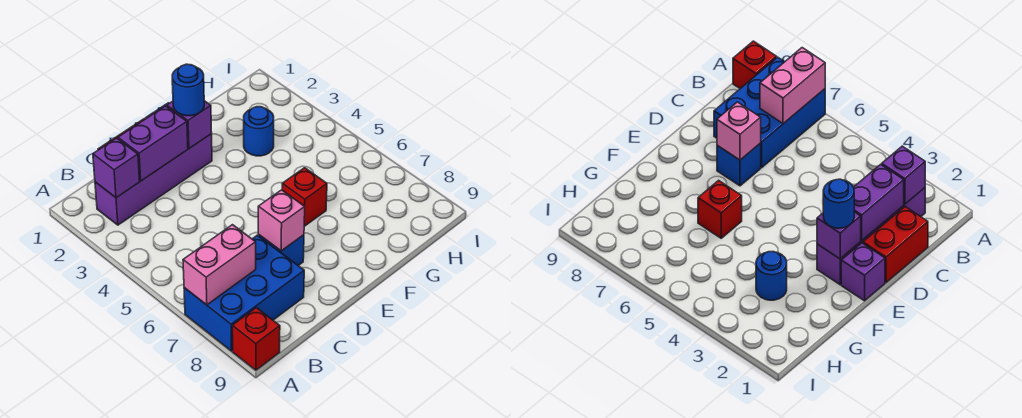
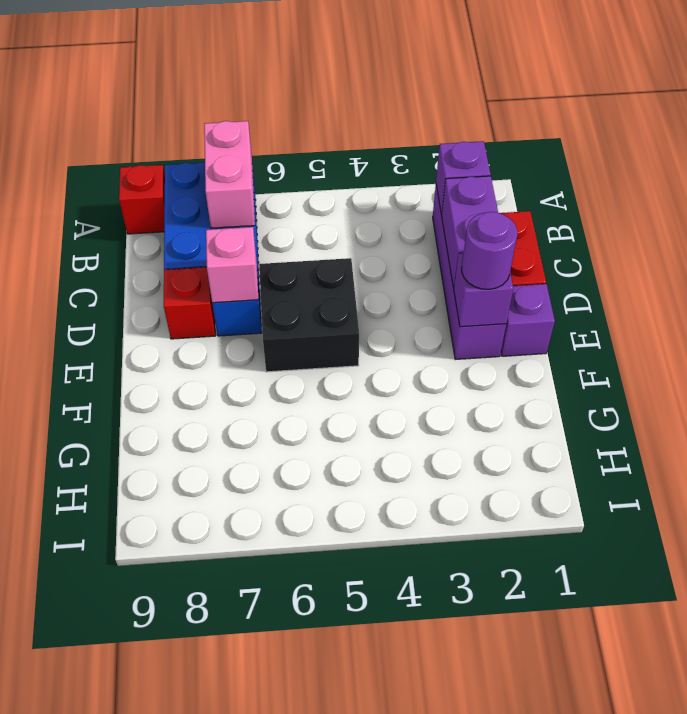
none -> black brick D5:E6 level 1
blue round brick E2 level 3 -> purple round brick E2 level 3
red brick F6 level 1 -> red brick D8 level 1
blue round brick G3 level 1 -> none

